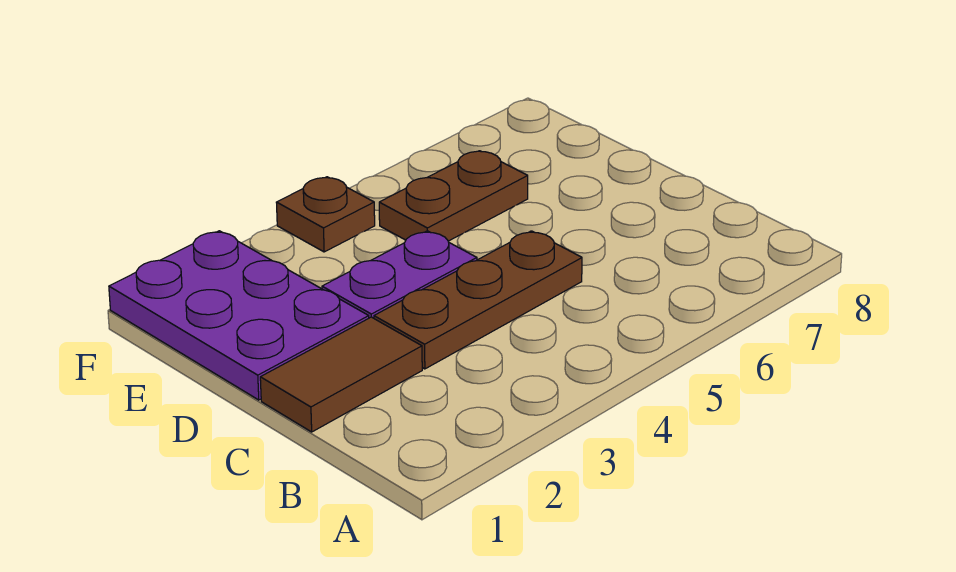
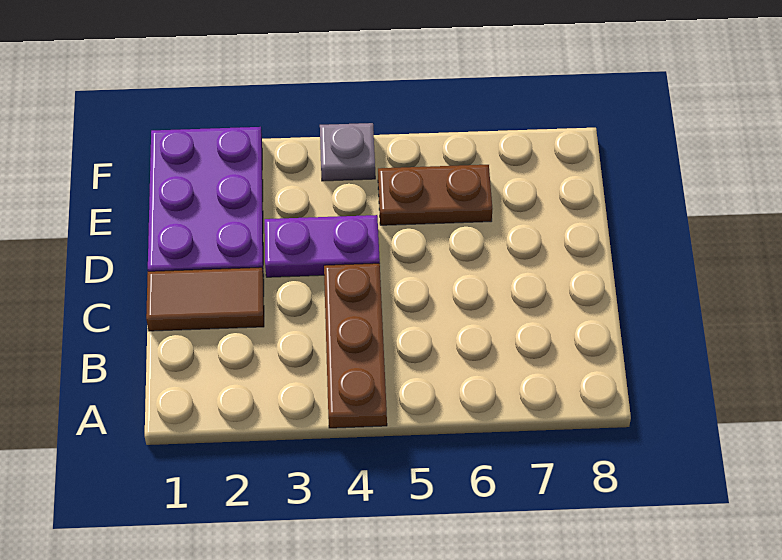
brown plate C3:C5 level 1 -> brown plate A4:C4 level 1
brown plate F4 level 1 -> grey plate F4 level 1

